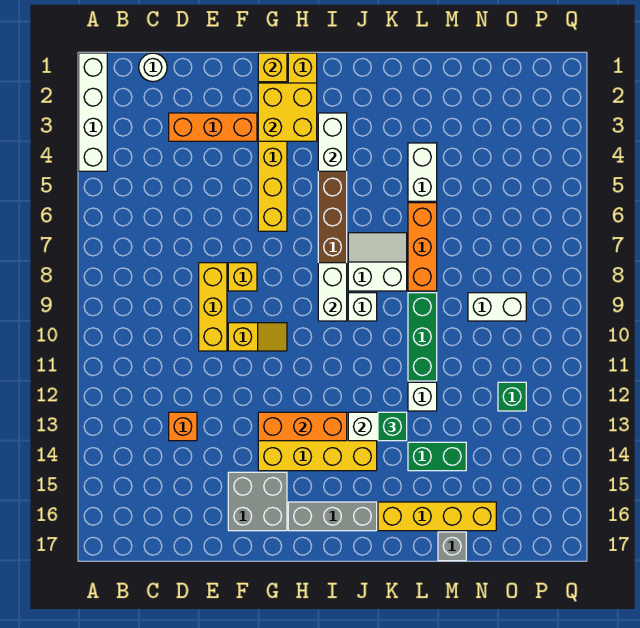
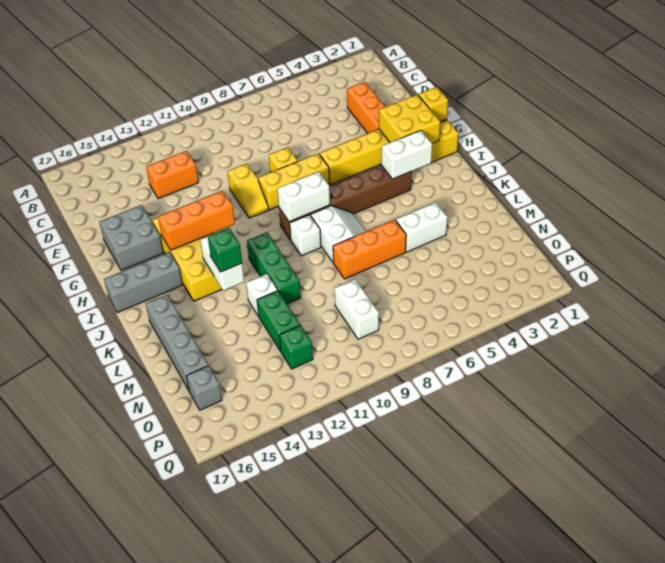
white brick A1:A4 level 1 -> none
white round brick C1 level 1 -> none
orange brick D13 level 1 -> orange brick D12:D13 level 1
yellow brick E8:E10 level 1 -> yellow brick G7:G9 level 1
orange brick G13:I13 level 2 -> orange brick H12:H14 level 2
grey brick H16:J16 level 1 -> grey brick I15:I17 level 1
yellow brick K16:N16 level 1 -> grey brick K16:N16 level 1
green brick L9:L11 level 1 -> green brick J11:L11 level 1
green brick L14:M14 level 1 -> green brick M12:N12 level 1
grey brick M17 level 1 -> grey brick O16 level 1

